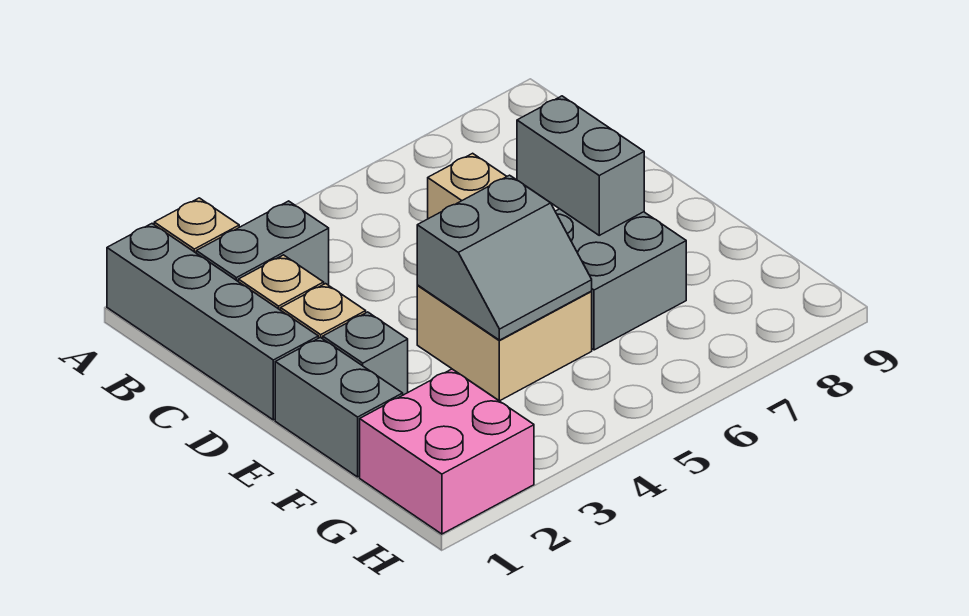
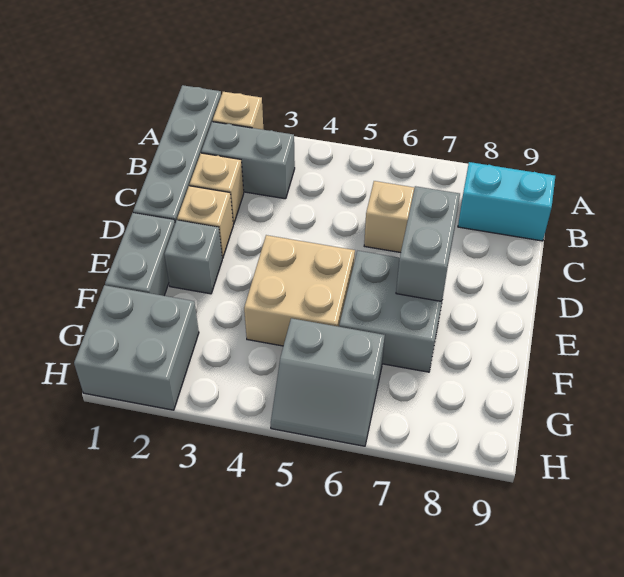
none -> cyan brick B8:B9 level 1
grey slope E4:F5 level 2 top E -> grey slope G5:H6 level 1 top G
pink brick G1:H2 level 1 -> grey brick G1:H2 level 1

